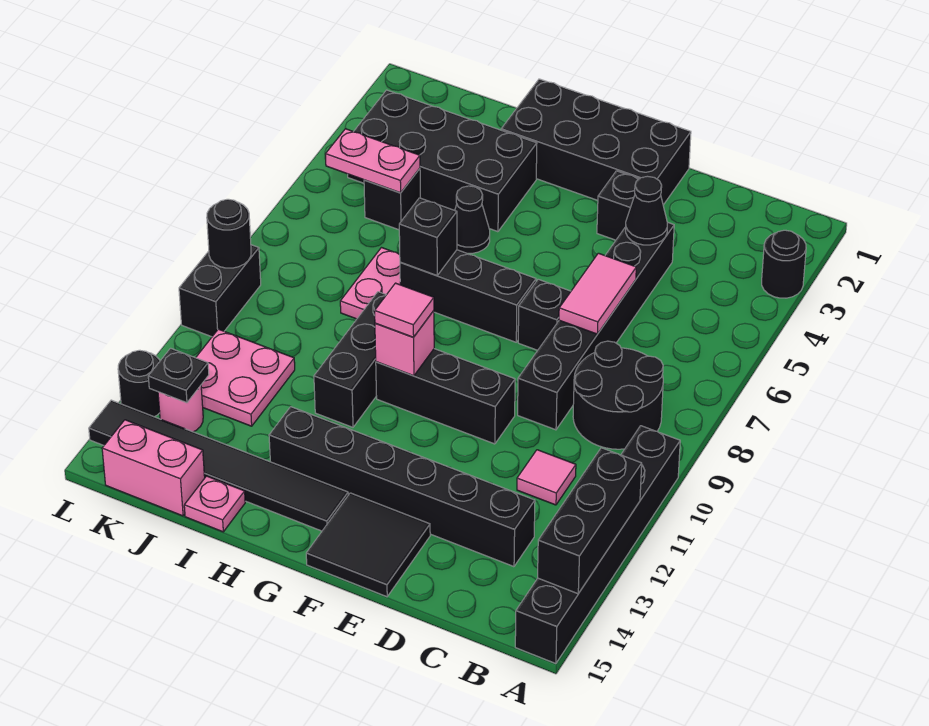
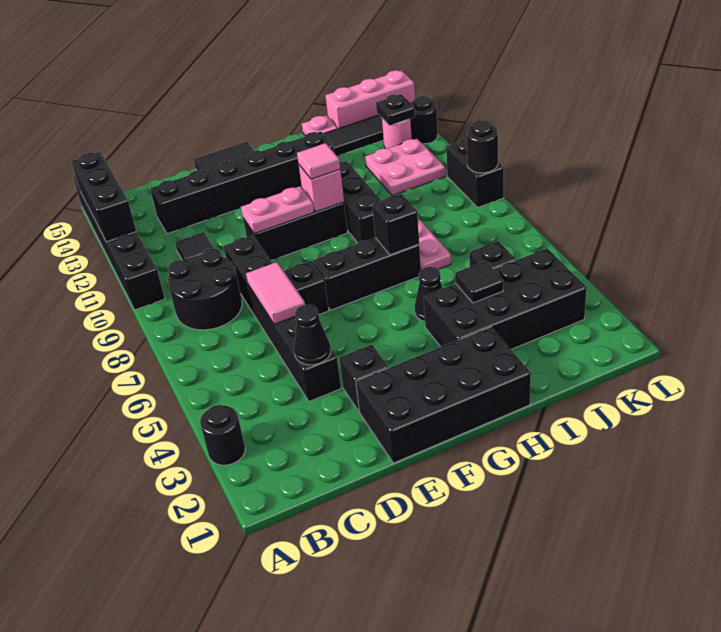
pink tile C11 level 1 -> black tile C11 level 1
none -> black tile I4 level 2
pink plate J5:K5 level 2 -> pink plate E10:F10 level 2
pink brick J15:K15 level 1 -> pink brick J15:L15 level 1

